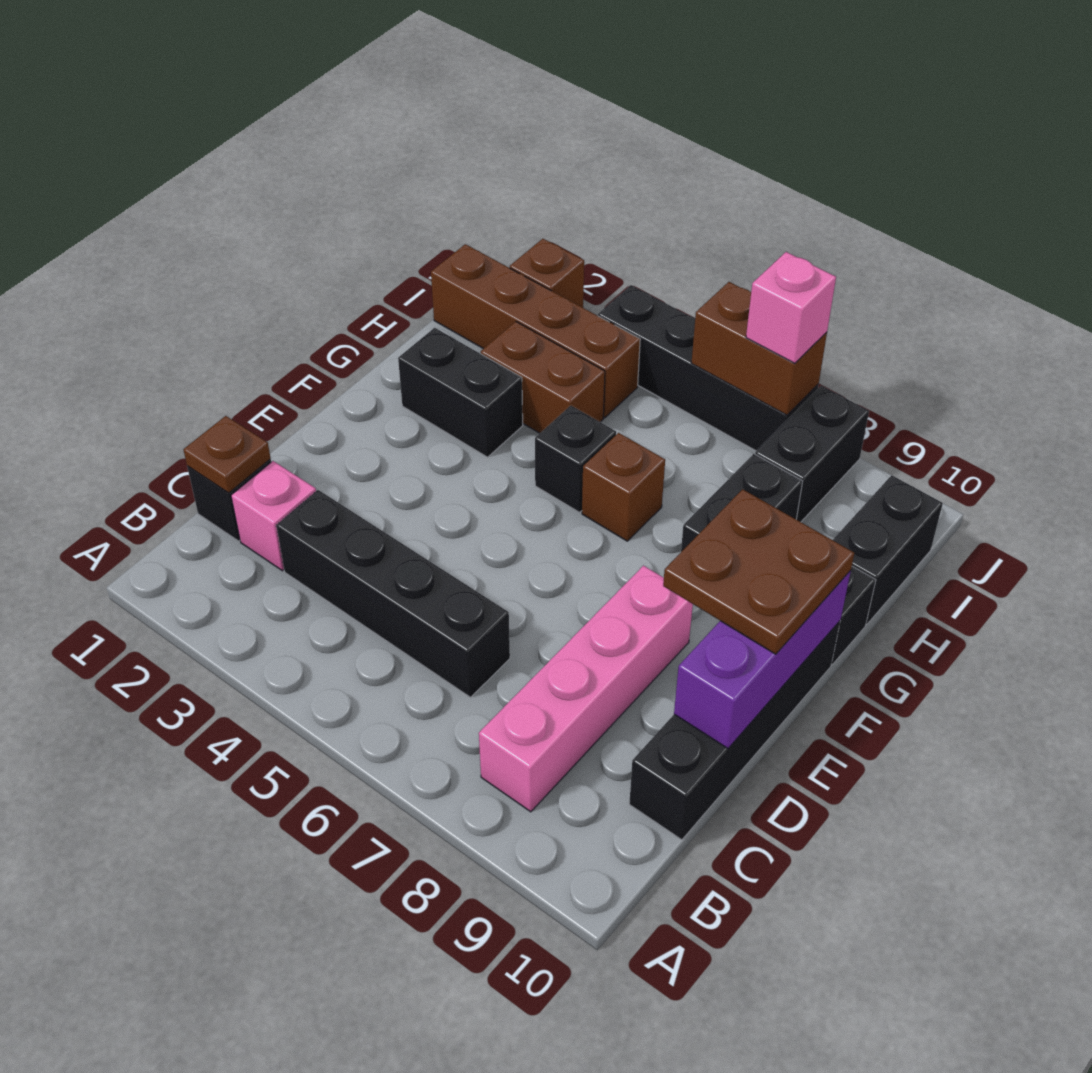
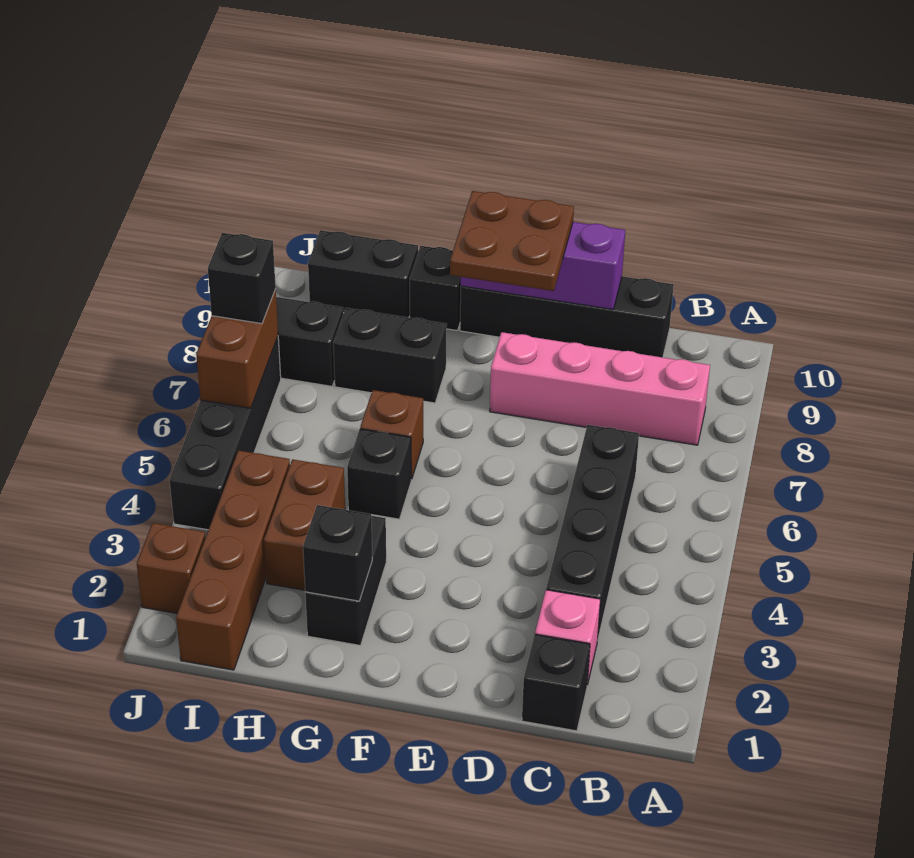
brown plate C1 level 2 -> none
none -> black brick G2 level 2
pink brick J7 level 3 -> black brick J7 level 3

